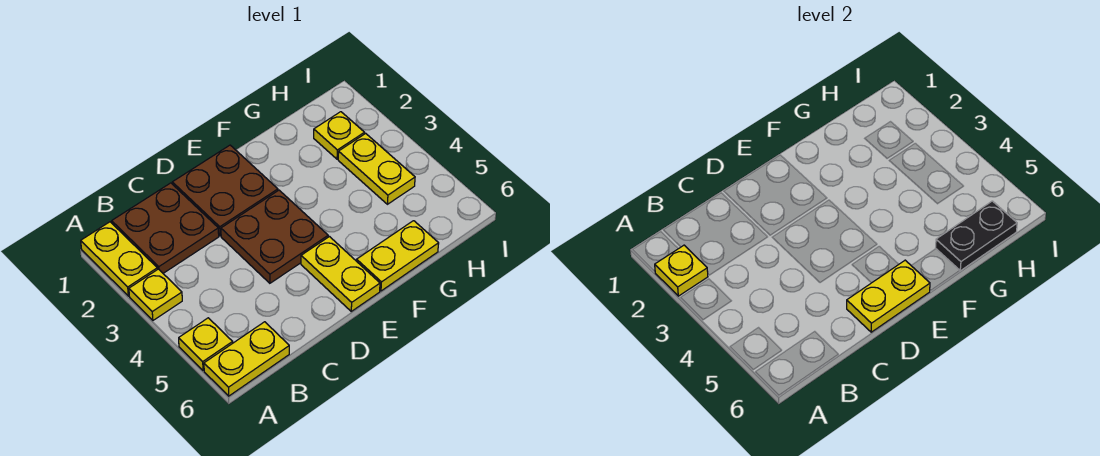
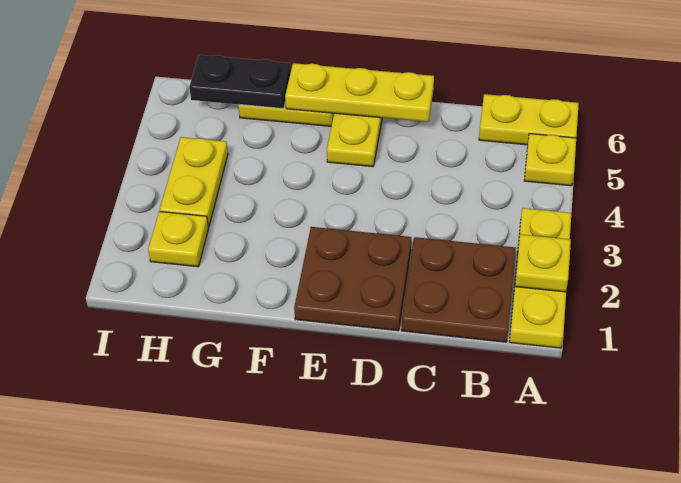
brown plate D3:E4 level 1 -> none
yellow plate D6:E6 level 2 -> yellow plate D6:F6 level 2

